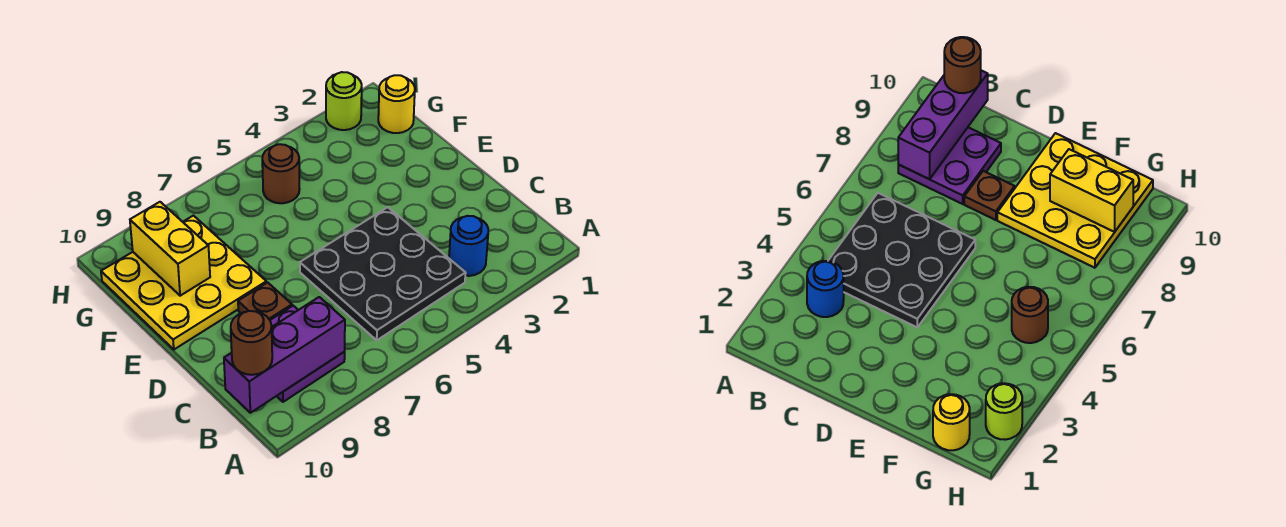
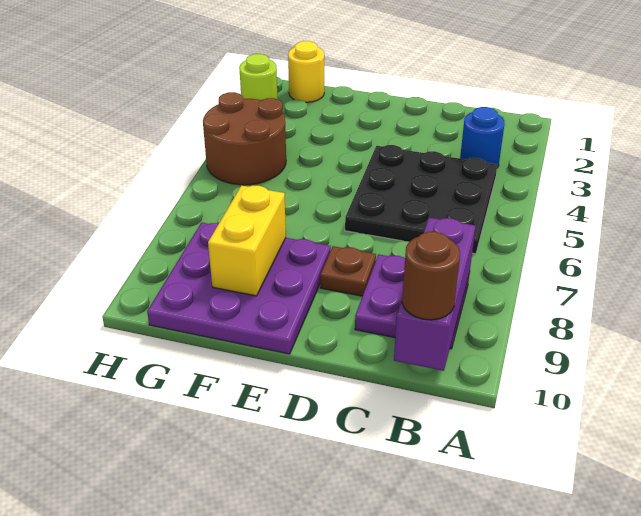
yellow plate E8:G10 level 1 -> purple plate E8:G10 level 1
yellow brick F9:G9 level 2 -> yellow brick F8:F9 level 2
brown round brick G5 level 1 -> brown round brick G4:H5 level 1

